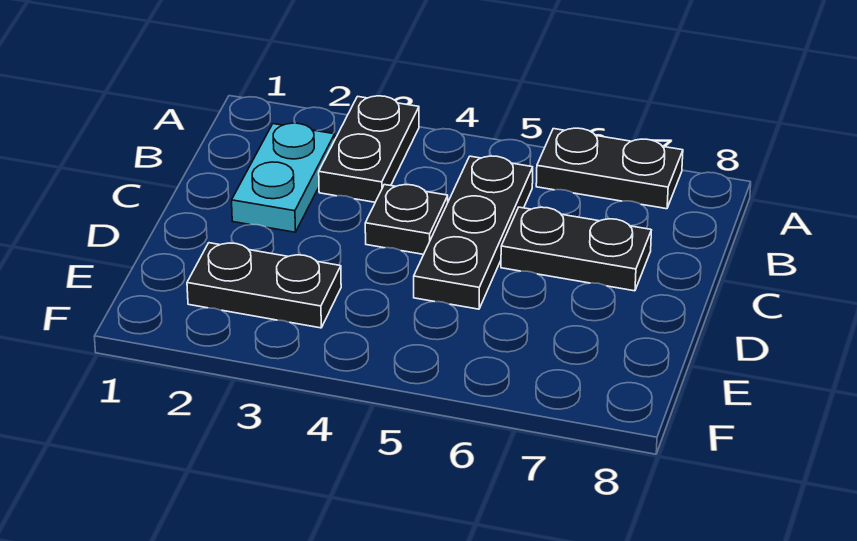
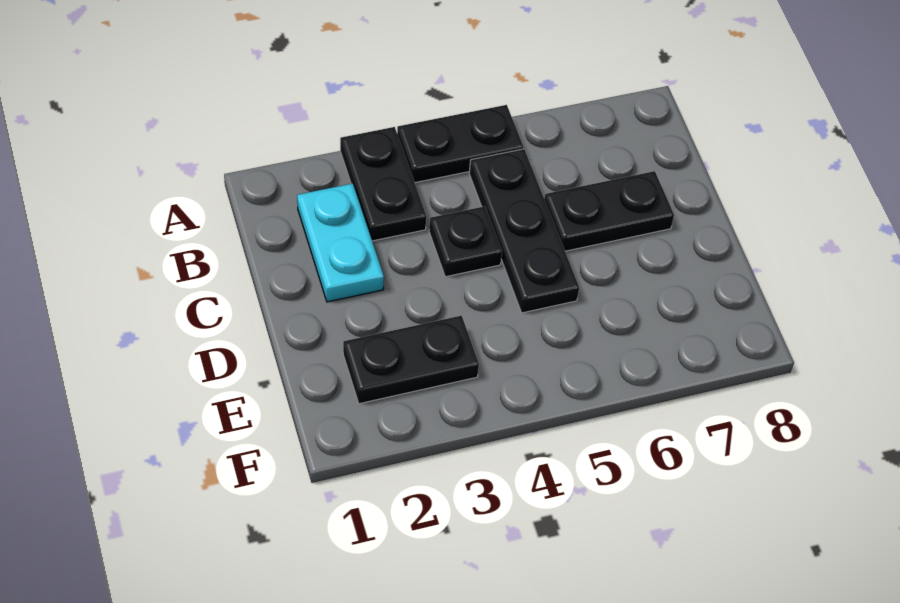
black plate A6:A7 level 1 -> black plate A4:A5 level 1

